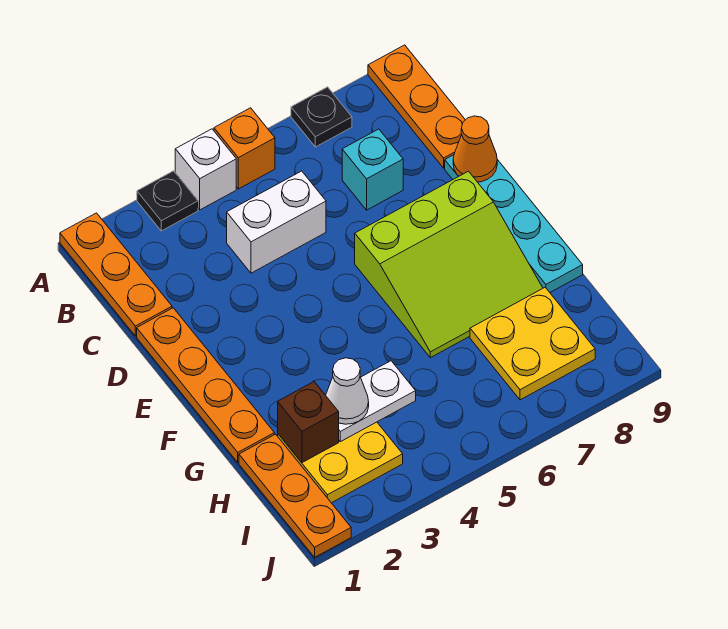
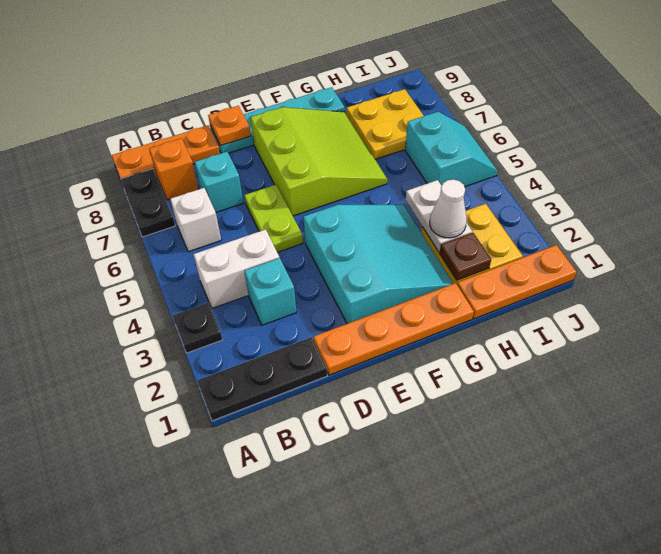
orange plate A1:C1 level 1 -> black plate A1:C1 level 1
white brick A4 level 1 -> white brick B6 level 1
orange brick A5 level 1 -> orange brick B8 level 1
black plate A7 level 1 -> black plate A7:A8 level 1
none -> cyan brick C3 level 1
white brick C4:C5 level 1 -> white brick B4:C4 level 1
none -> lime plate D5:D6 level 1
orange cone D9 level 2 -> orange plate D9 level 2
none -> cyan slope E2:G4 level 1 top E
brown brick H2 level 2 -> brown plate H2 level 2
none -> cyan slope I5:J6 level 1 top I

